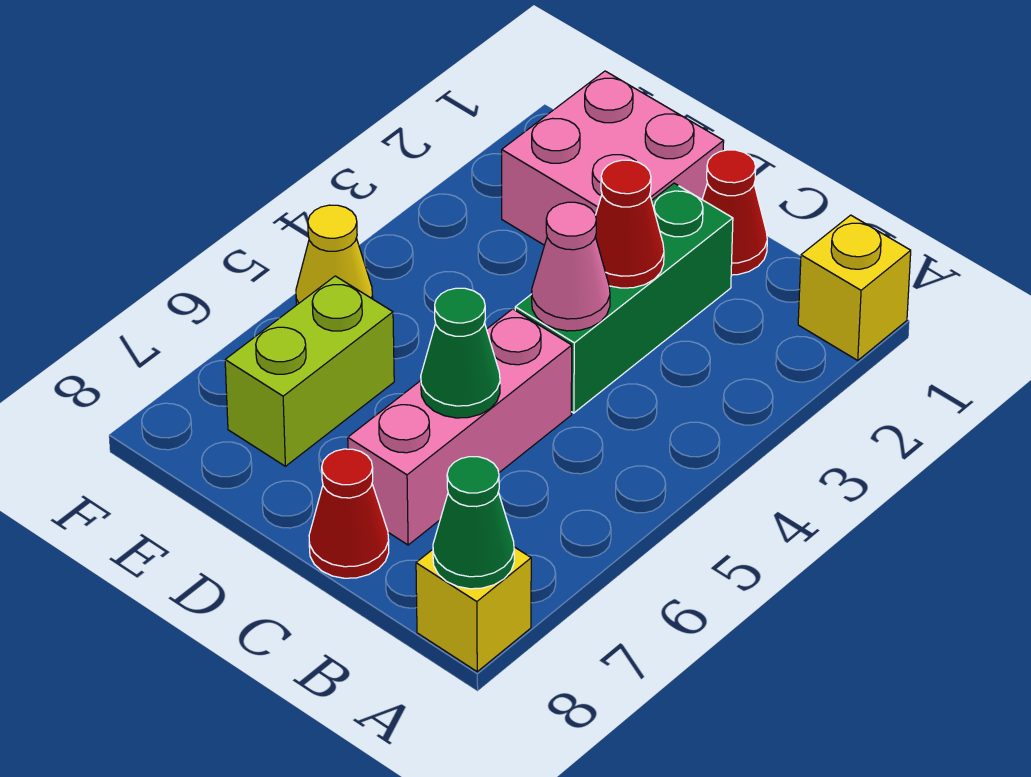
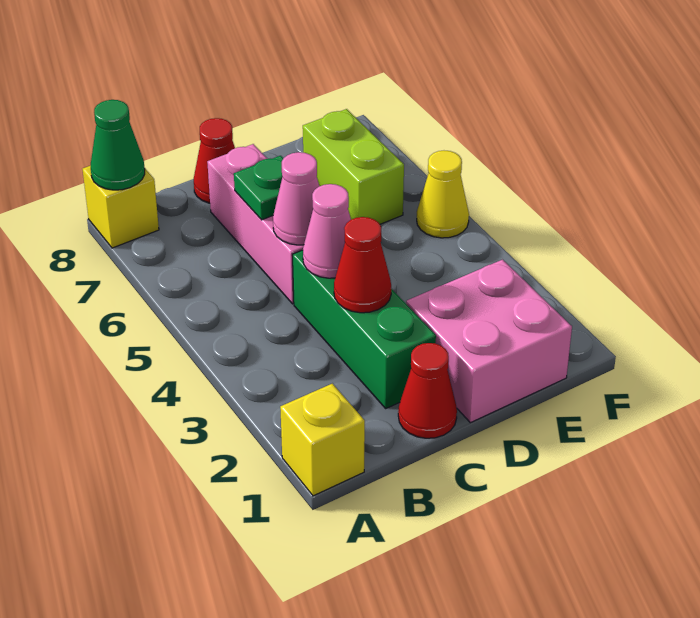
none -> pink cone C5 level 2
green cone C6 level 2 -> green plate C6 level 2

